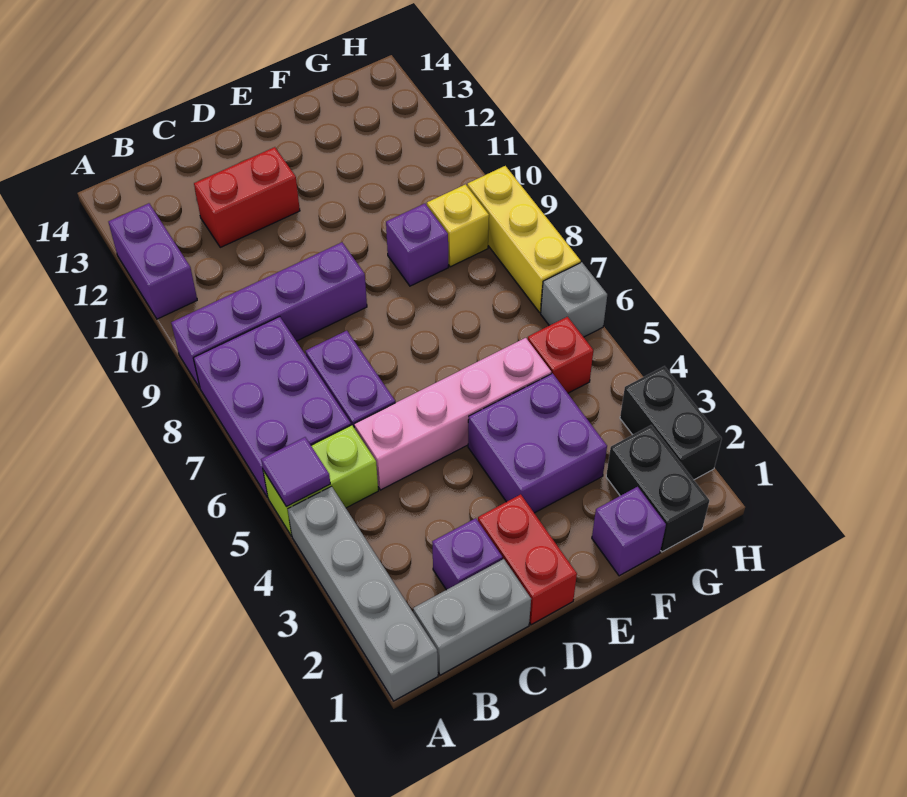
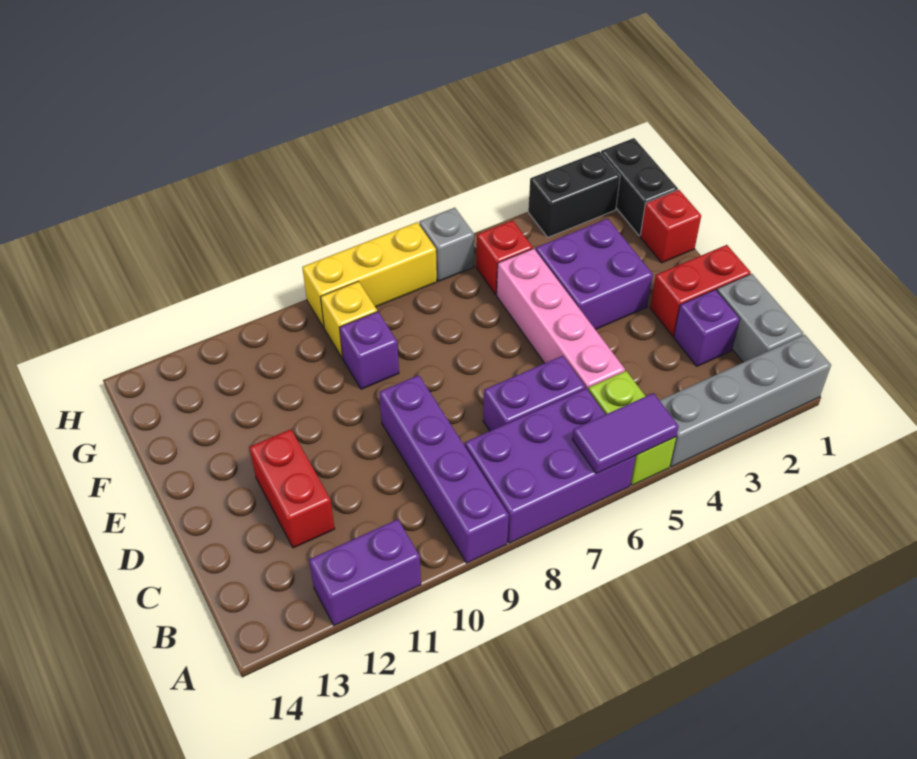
purple tile A5 level 2 -> purple tile A5:A6 level 2
purple brick F1 level 1 -> red brick F1 level 1
black brick G1:G2 level 1 -> black brick G1:H1 level 1

